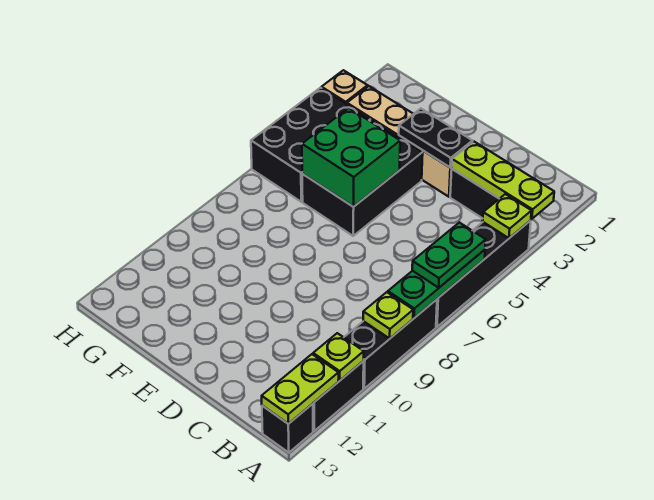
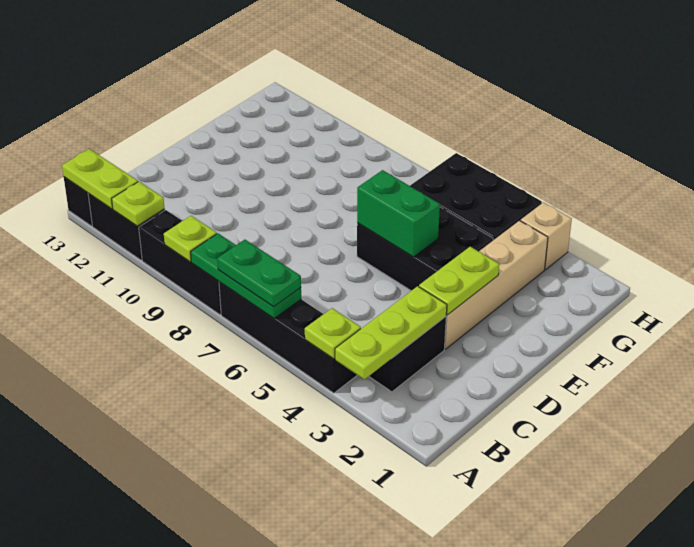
black plate D3:E3 level 2 -> lime plate D3:E3 level 2
green brick E5:F6 level 2 -> green brick E5:E6 level 2

